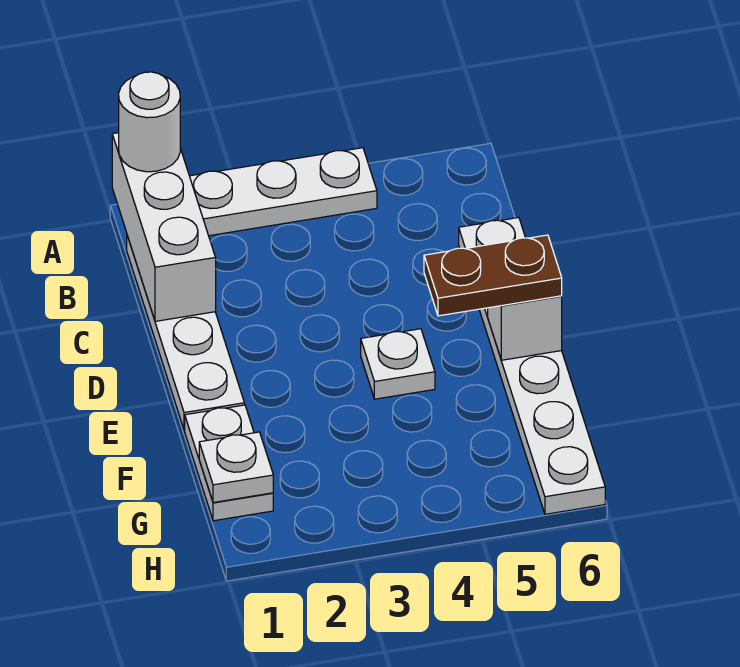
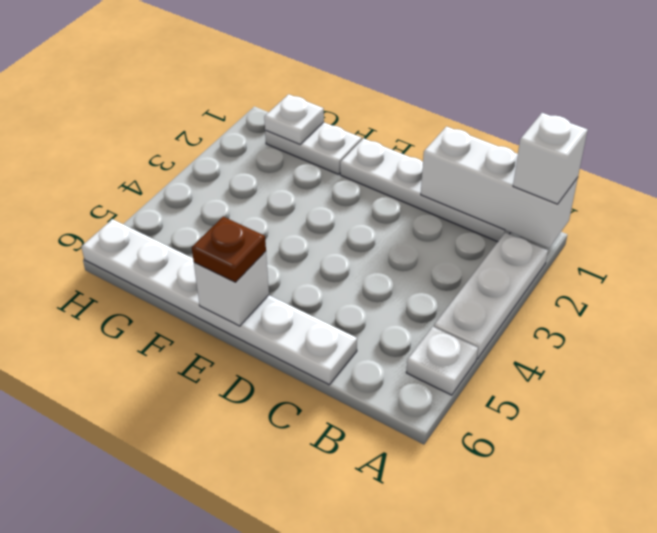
white round brick A1 level 3 -> white brick A1 level 3
white plate E4 level 1 -> white plate A5 level 1
brown plate E5:E6 level 3 -> brown plate E6 level 3

